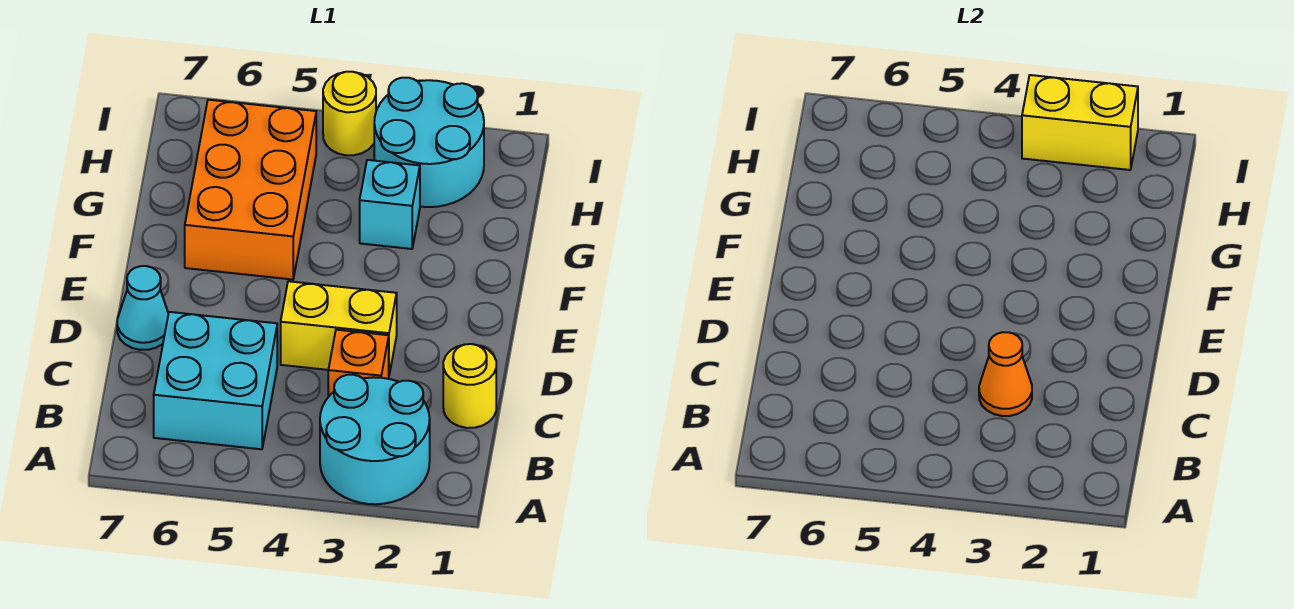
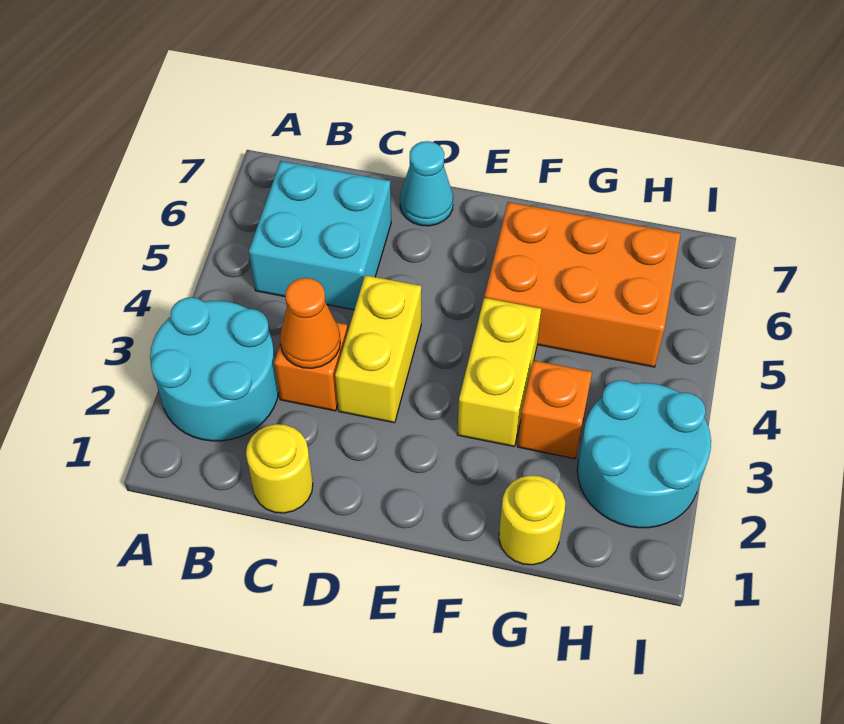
cyan brick G3 level 1 -> orange brick G3 level 1
yellow brick I2:I3 level 2 -> yellow brick F3:F4 level 1
yellow round brick I4 level 1 -> yellow round brick G1 level 1

